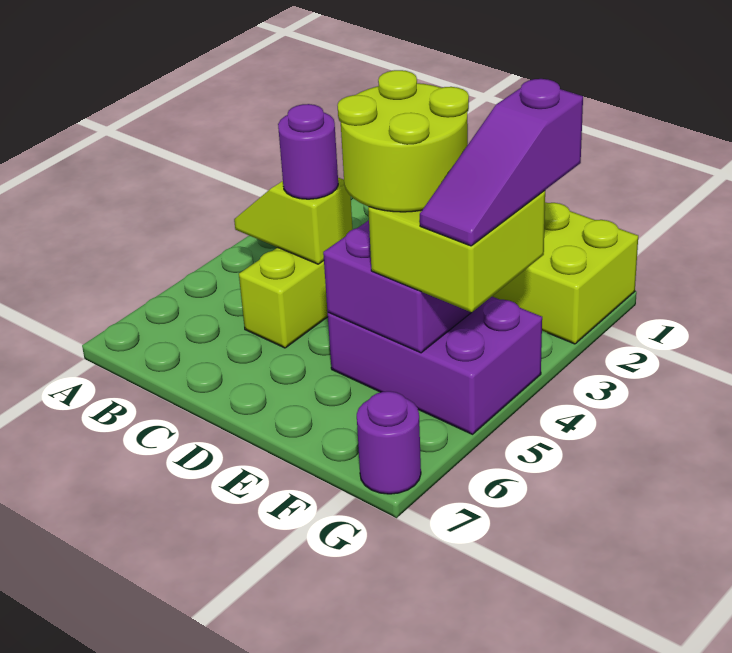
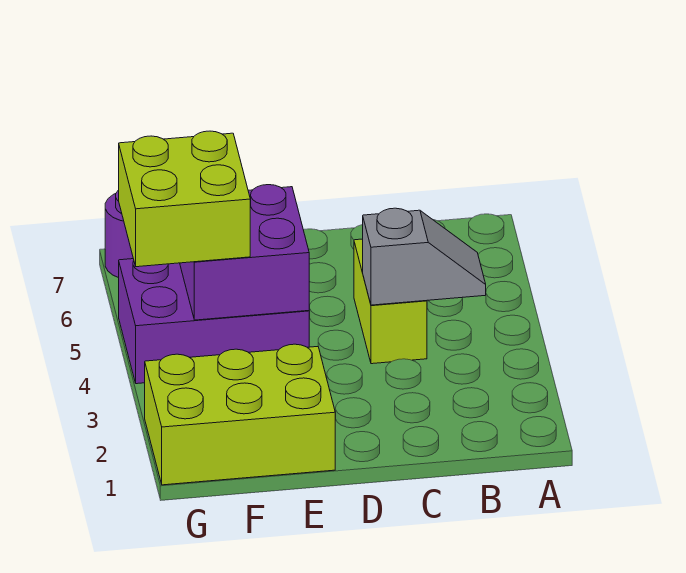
lime slope B4:C4 level 2 top C -> grey slope B4:C4 level 2 top C
purple round brick C4 level 3 -> none
lime round brick E4:F5 level 4 -> none
purple slope G3:G5 level 4 top 3 -> none

